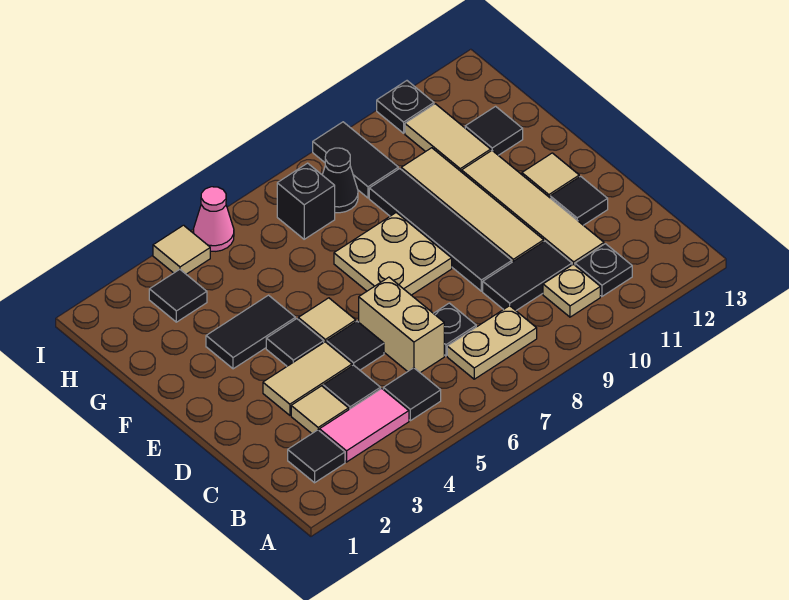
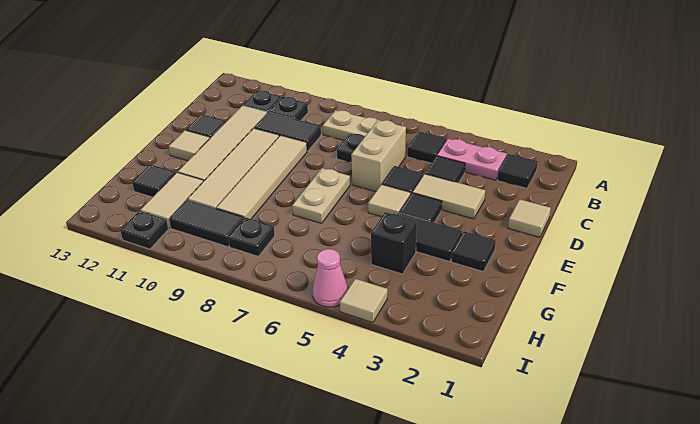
pink tile B3:B4 level 1 -> pink plate B3:B4 level 1
tan plate B10 level 1 -> black plate B10 level 1
tan tile C3 level 1 -> tan tile D1 level 1
black tile D9:G9 level 1 -> tan tile D9:G9 level 1
tan plate E7:F8 level 1 -> tan plate E7:F7 level 1
black tile H3 level 1 -> black tile F2 level 1
black brick H7 level 1 -> black brick G4 level 1
black cone H8 level 1 -> black plate H8 level 1
black tile H9:I9 level 1 -> black tile H9:H10 level 1

